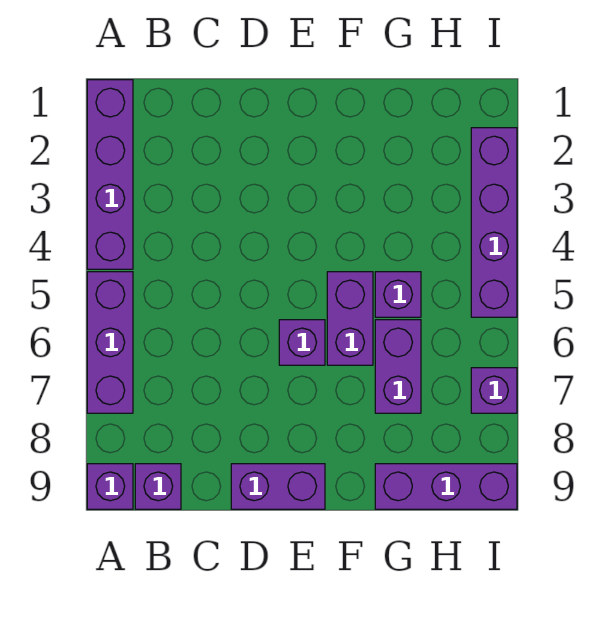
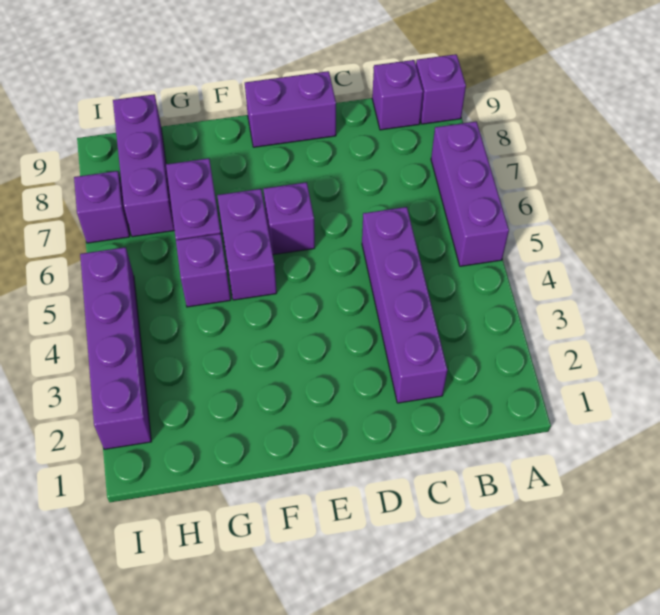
purple brick A1:A4 level 1 -> purple brick C2:C5 level 1
purple brick G9:I9 level 1 -> purple brick H7:H9 level 1

